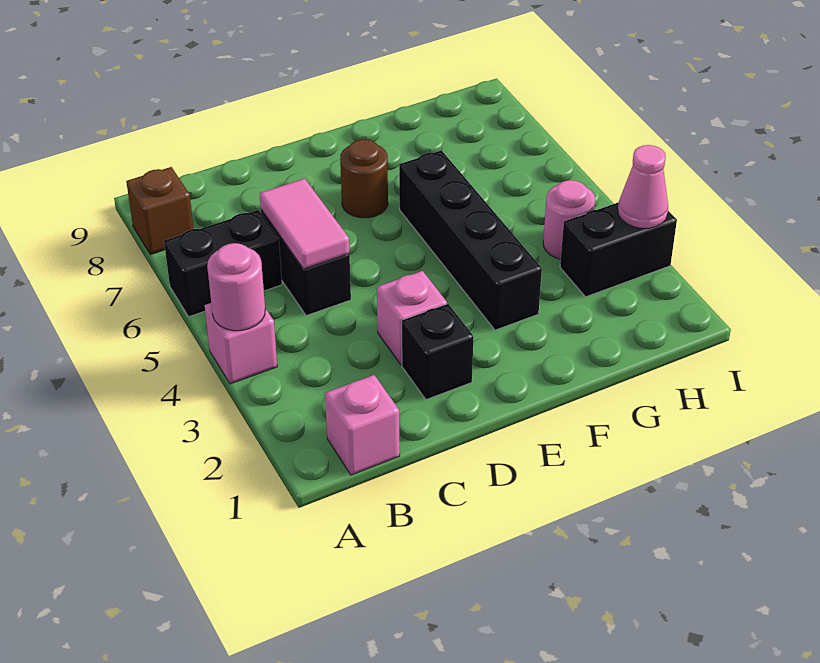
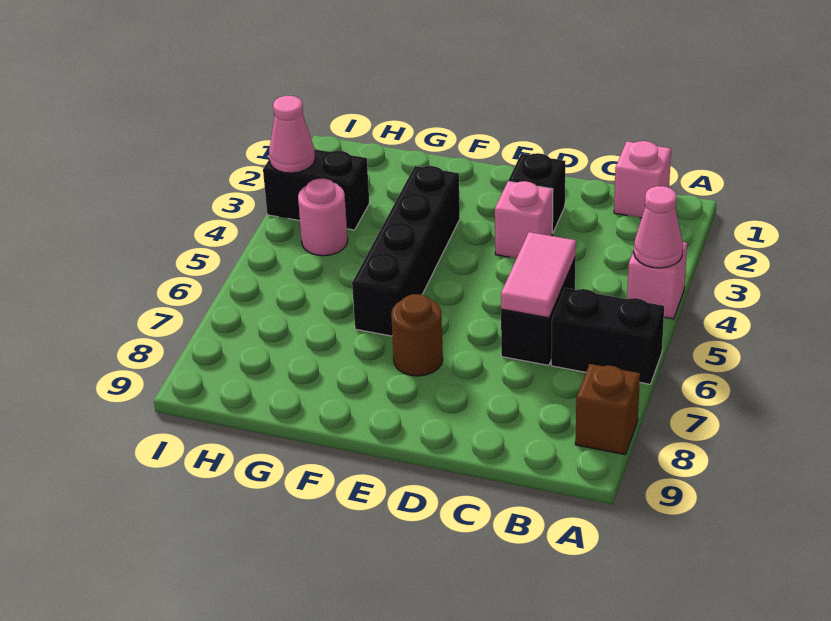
pink round brick A4 level 2 -> pink cone A4 level 2

